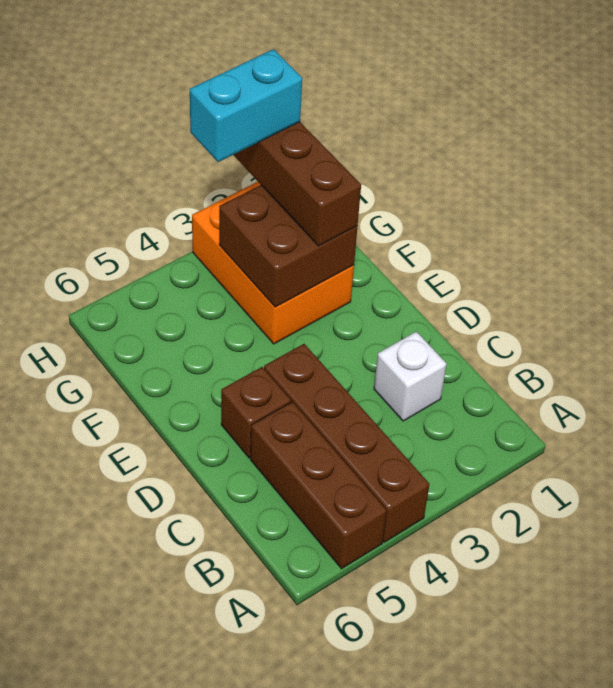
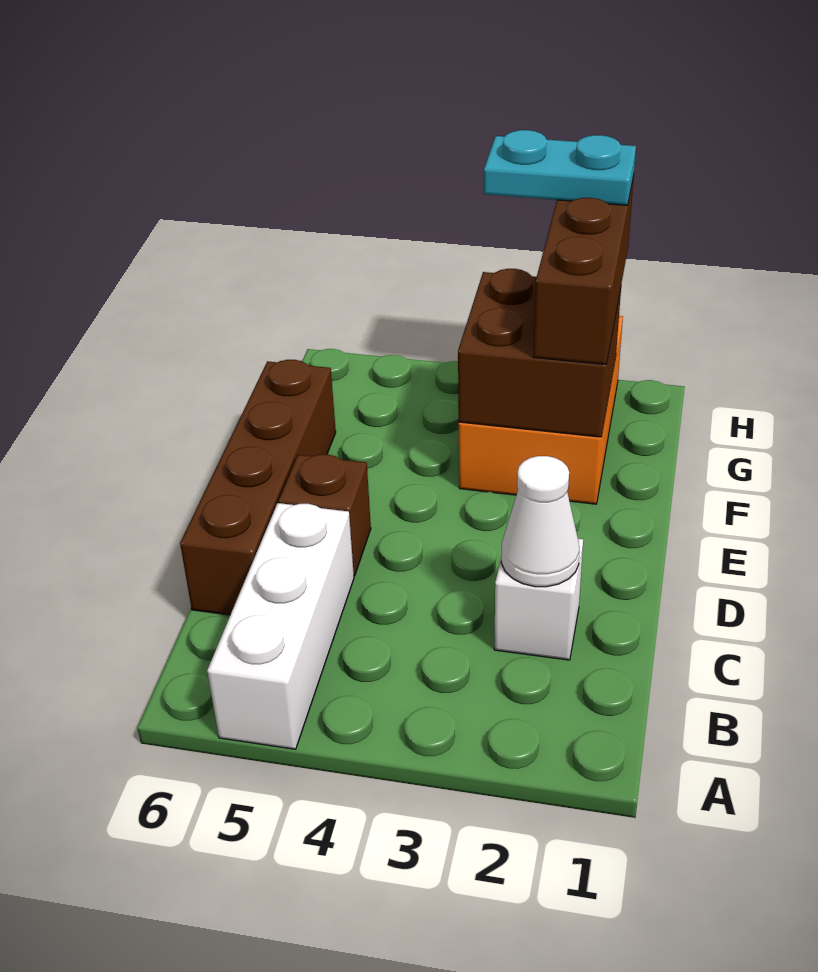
brown brick A4:D4 level 1 -> brown brick C6:F6 level 1
brown brick A5:C5 level 1 -> white brick A5:C5 level 1
none -> white cone C2 level 2
cyan brick H2:H3 level 4 -> cyan plate H2:H3 level 4

